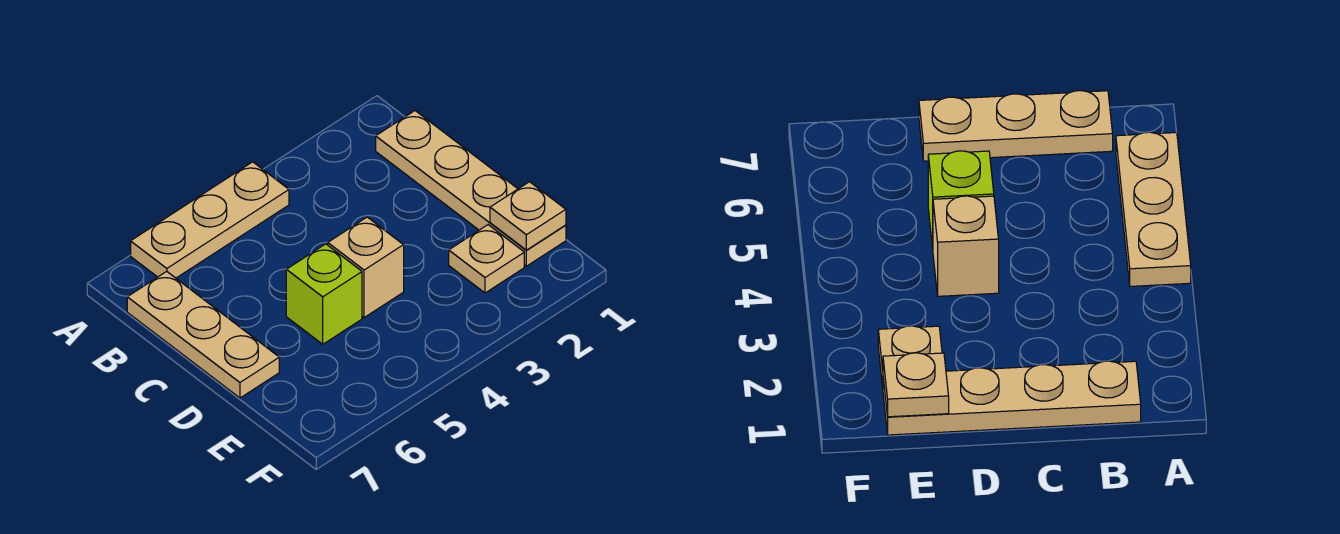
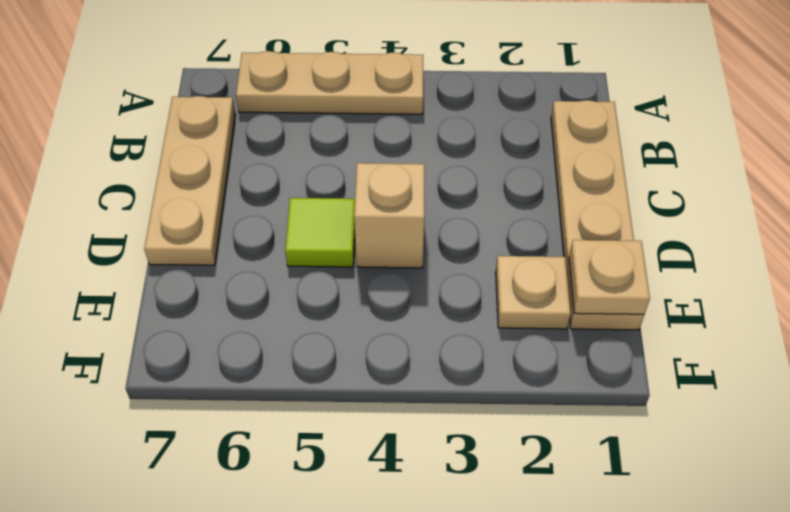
lime brick D5 level 1 -> lime tile D5 level 1

